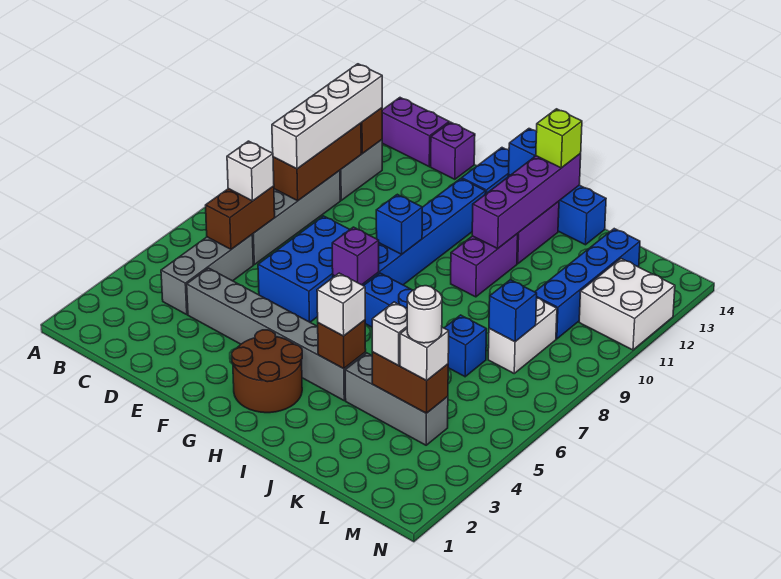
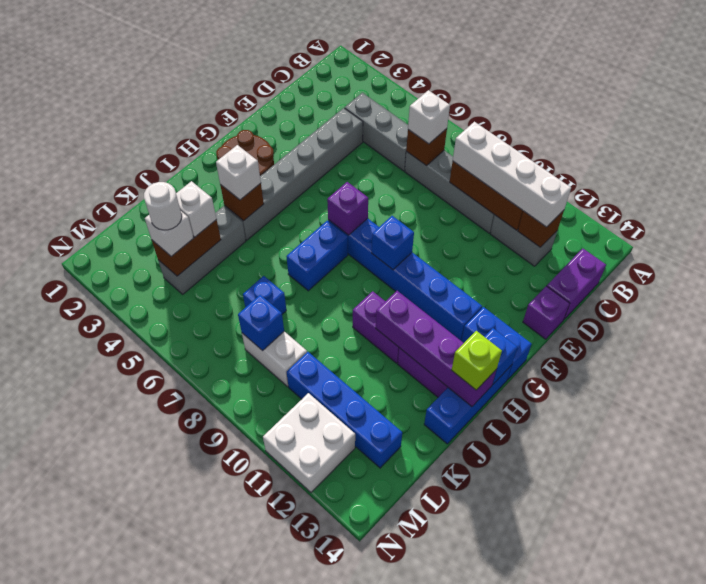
brown brick C6:C7 level 2 -> brown brick C7 level 2
blue brick E6:F8 level 1 -> none

